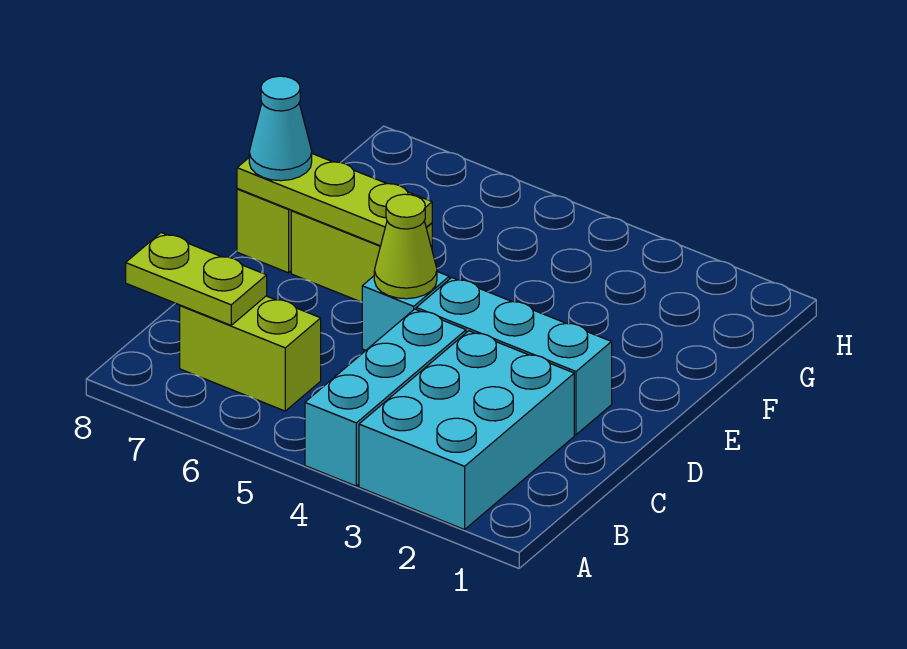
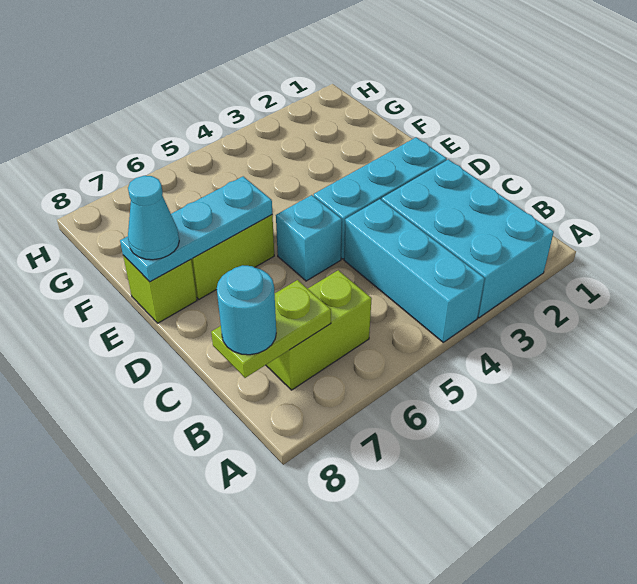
none -> cyan round brick B8 level 3
lime cone D5 level 2 -> none
lime plate E6:E8 level 2 -> cyan plate E6:E8 level 2

